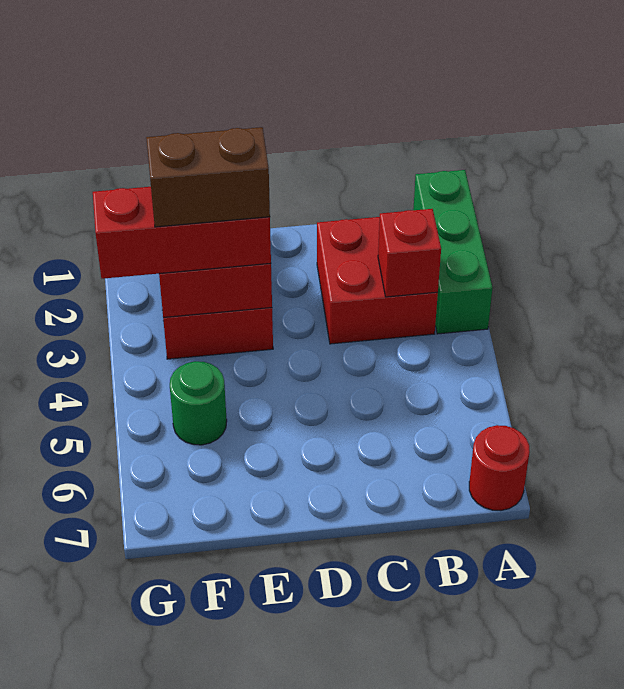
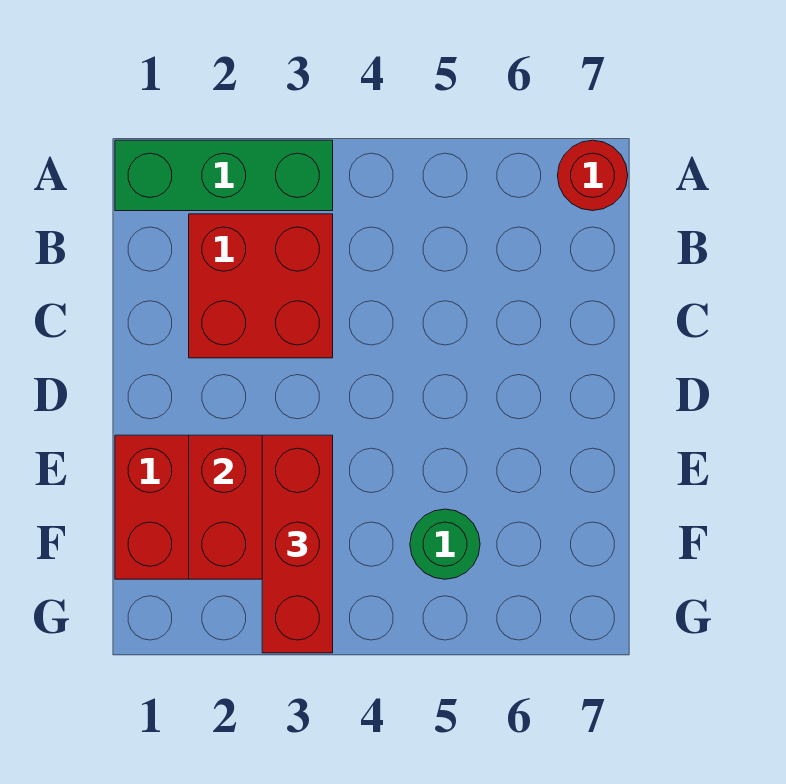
red brick B3 level 2 -> none
brown brick E3:F3 level 4 -> none

